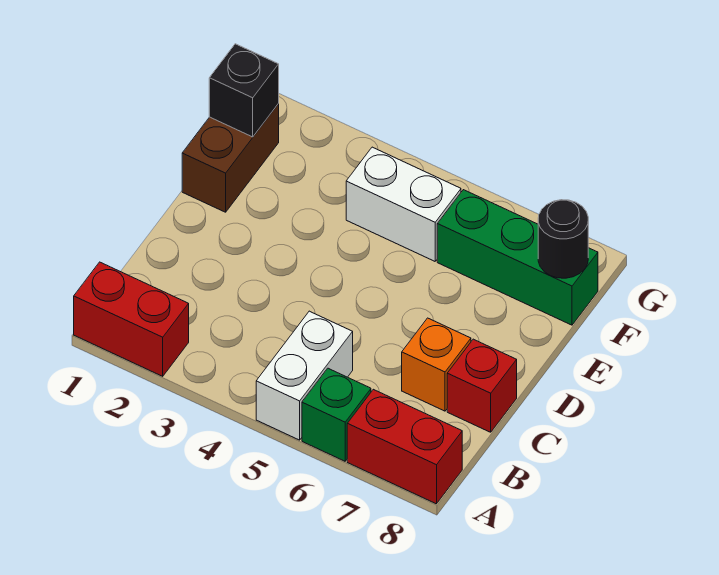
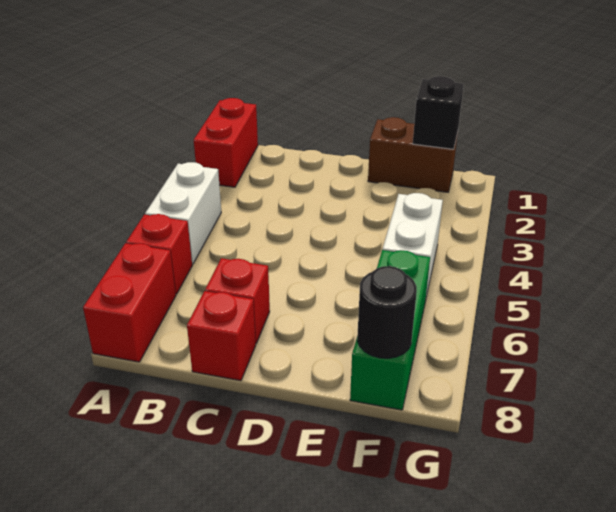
white brick A5:B5 level 1 -> white brick A4:A5 level 1
green brick A6 level 1 -> red brick A6 level 1
orange brick C7 level 1 -> red brick C7 level 1

